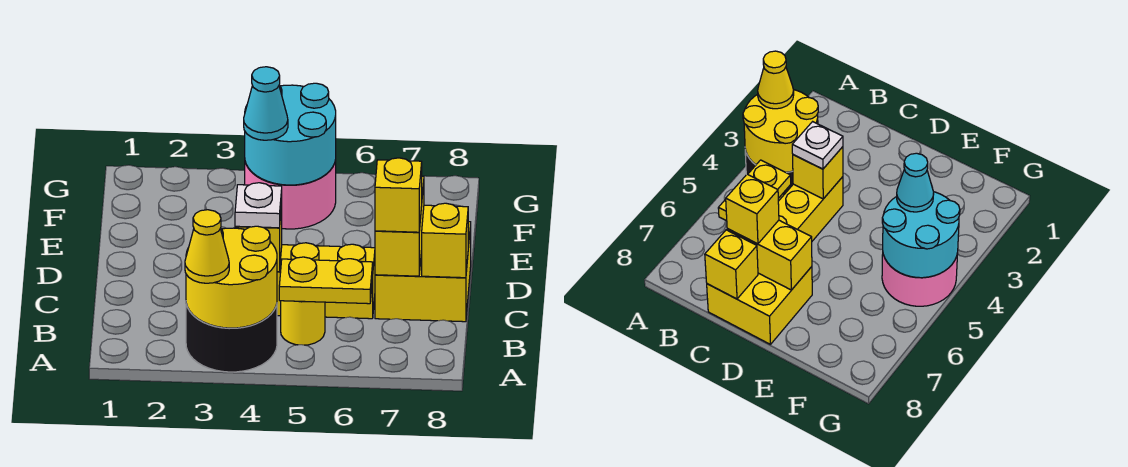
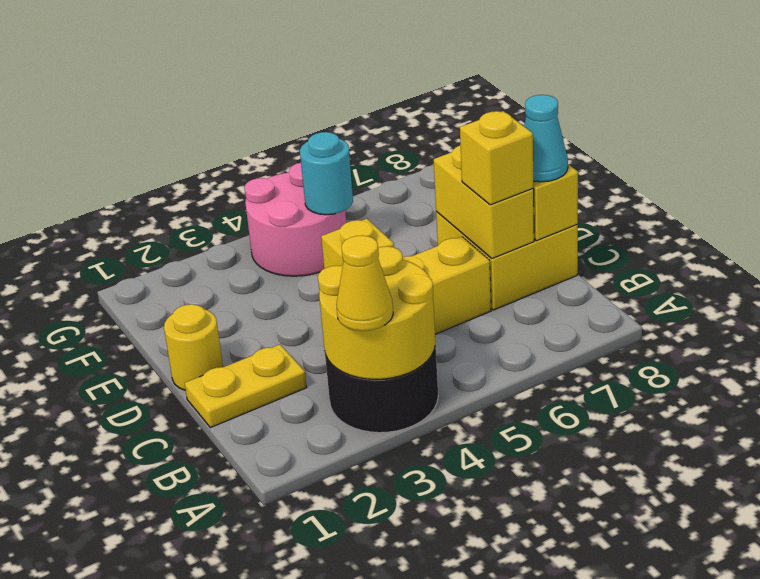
yellow round brick B5 level 1 -> yellow round brick D1 level 1
yellow plate B5:B6 level 2 -> yellow plate C1:C2 level 1
white plate C4 level 3 -> none
cyan round brick F4:G5 level 2 -> cyan round brick F5 level 2
cyan cone F4 level 3 -> cyan cone C8 level 3

